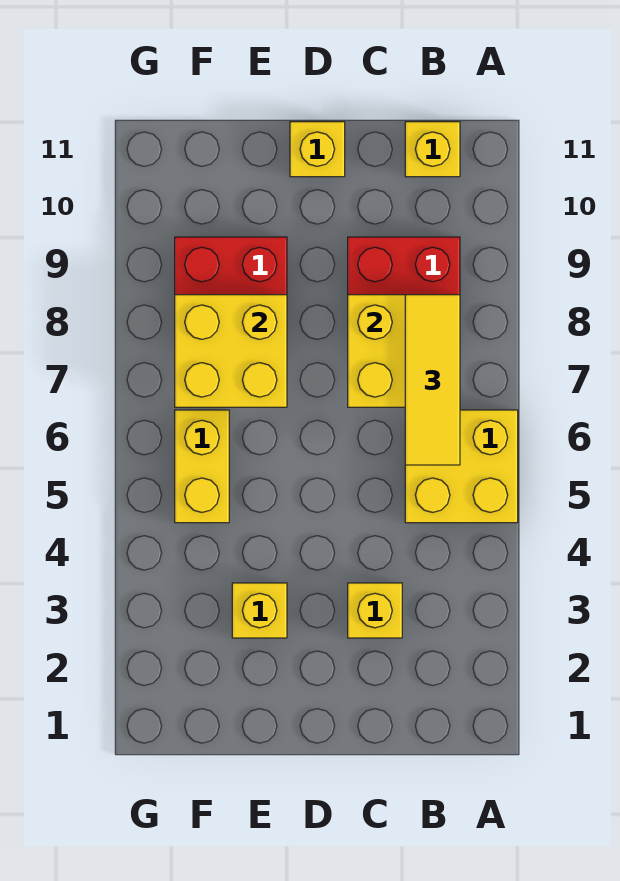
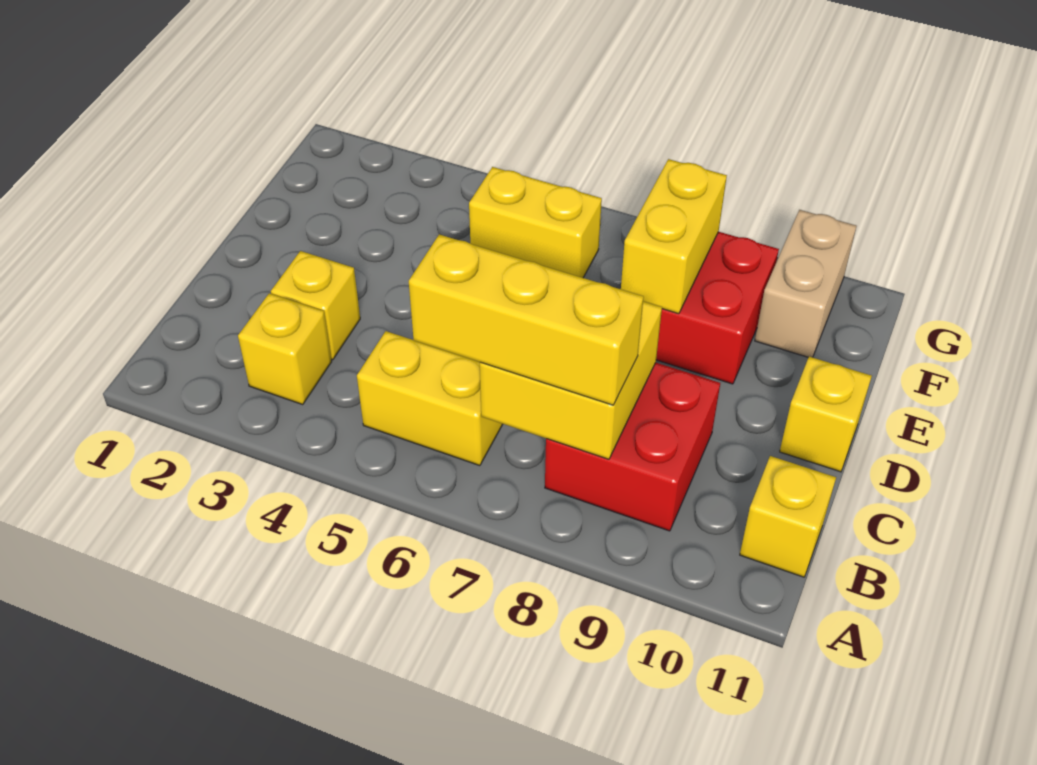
yellow brick A5:B6 level 1 -> yellow brick B5:B6 level 1
yellow tile B6:B8 level 3 -> yellow brick B6:B8 level 3
yellow brick E3 level 1 -> yellow brick B3 level 1
yellow brick E7:F8 level 2 -> yellow brick E8:F8 level 2
none -> tan brick F10:G10 level 1

